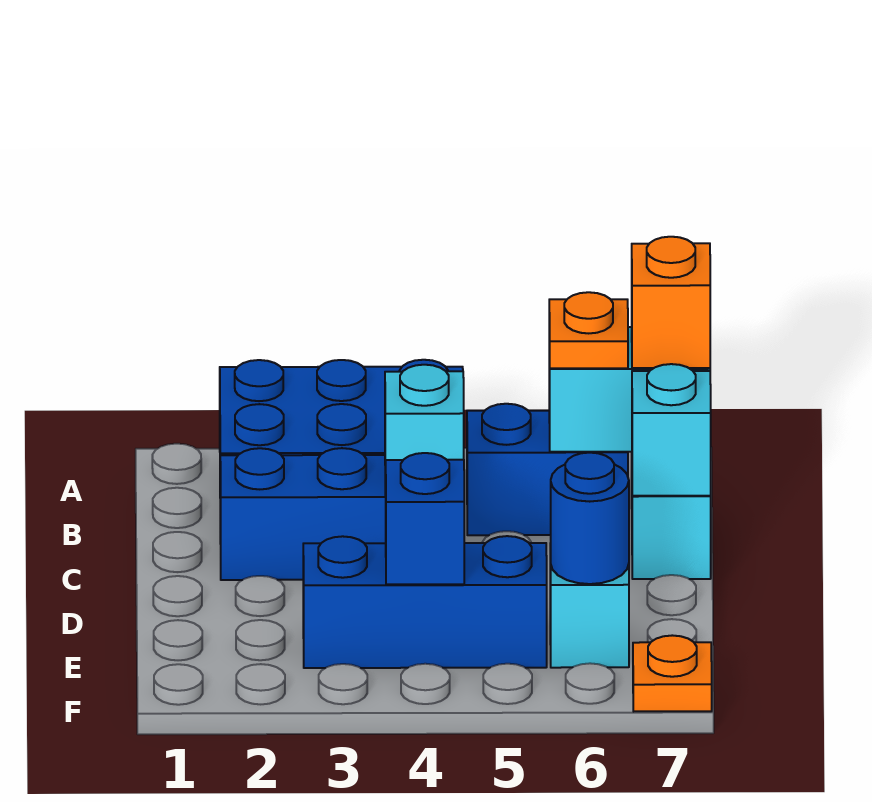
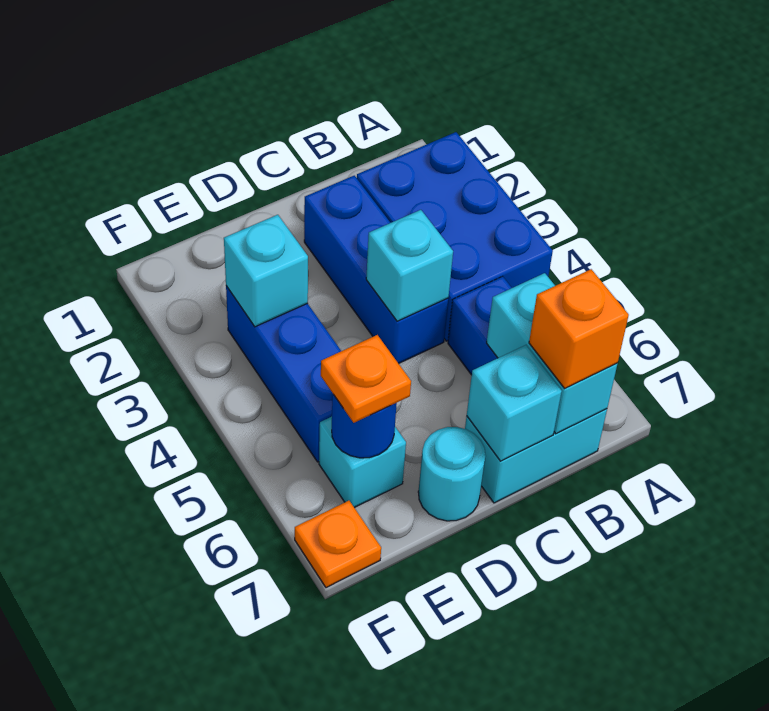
orange plate B6 level 3 -> orange plate E6 level 3
none -> cyan round brick D7 level 1
none -> cyan brick E3 level 2
blue brick E4 level 2 -> none

